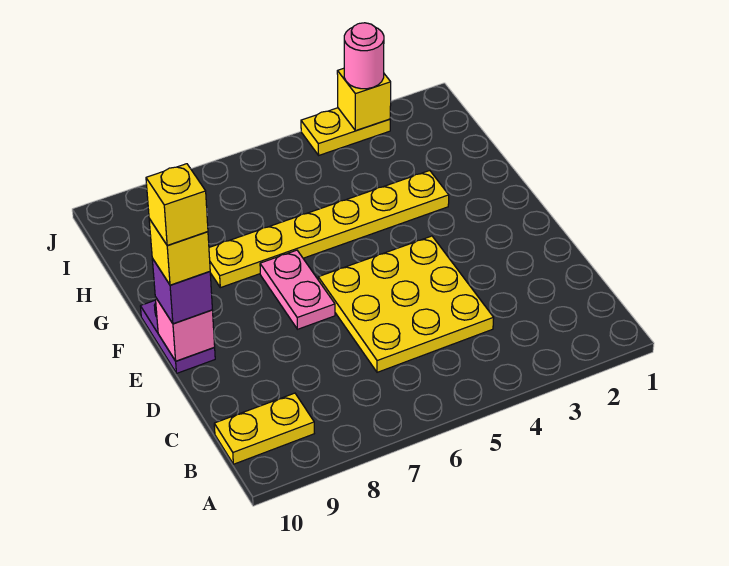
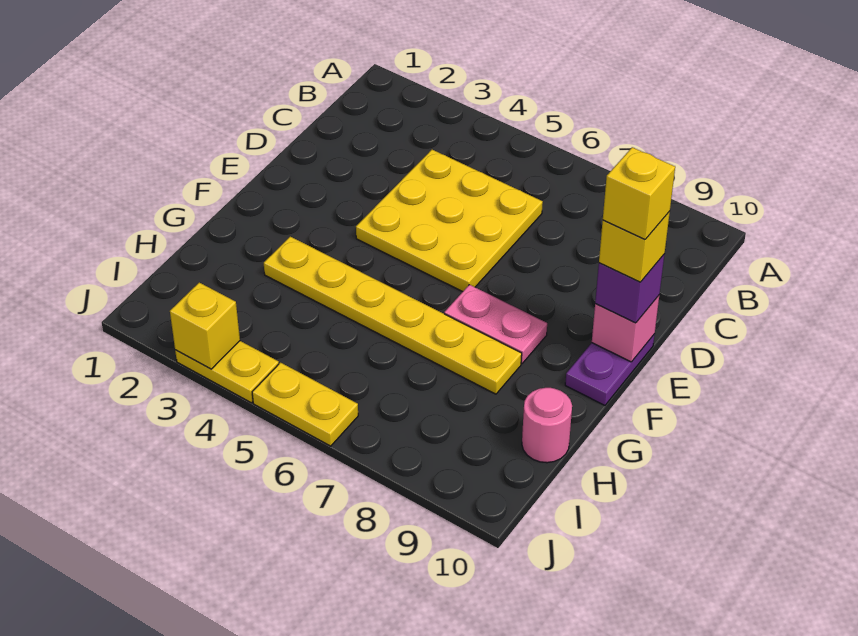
yellow plate B9:B10 level 1 -> yellow plate J5:J6 level 1
pink plate E7:F7 level 1 -> pink plate F7:F8 level 1
pink round brick J3 level 3 -> pink round brick H10 level 1

